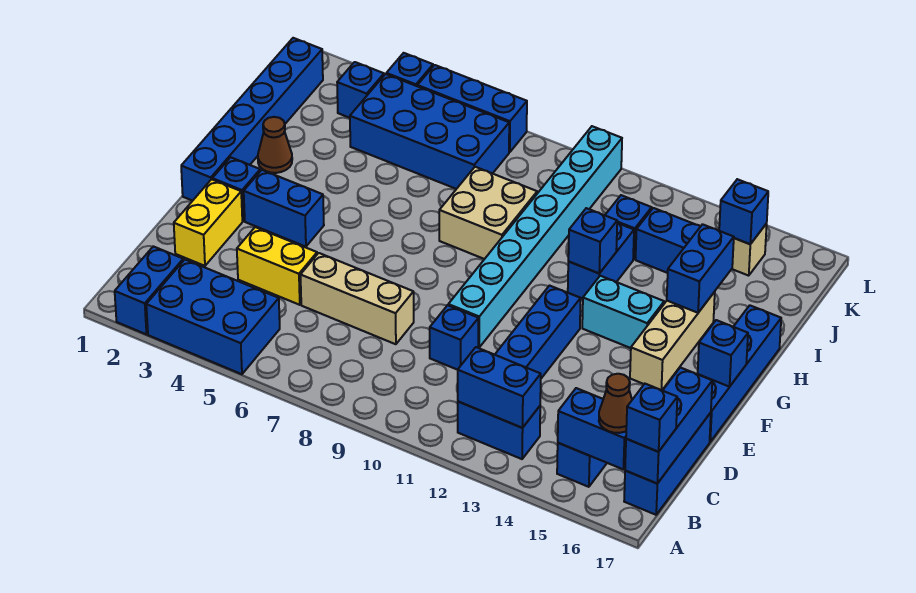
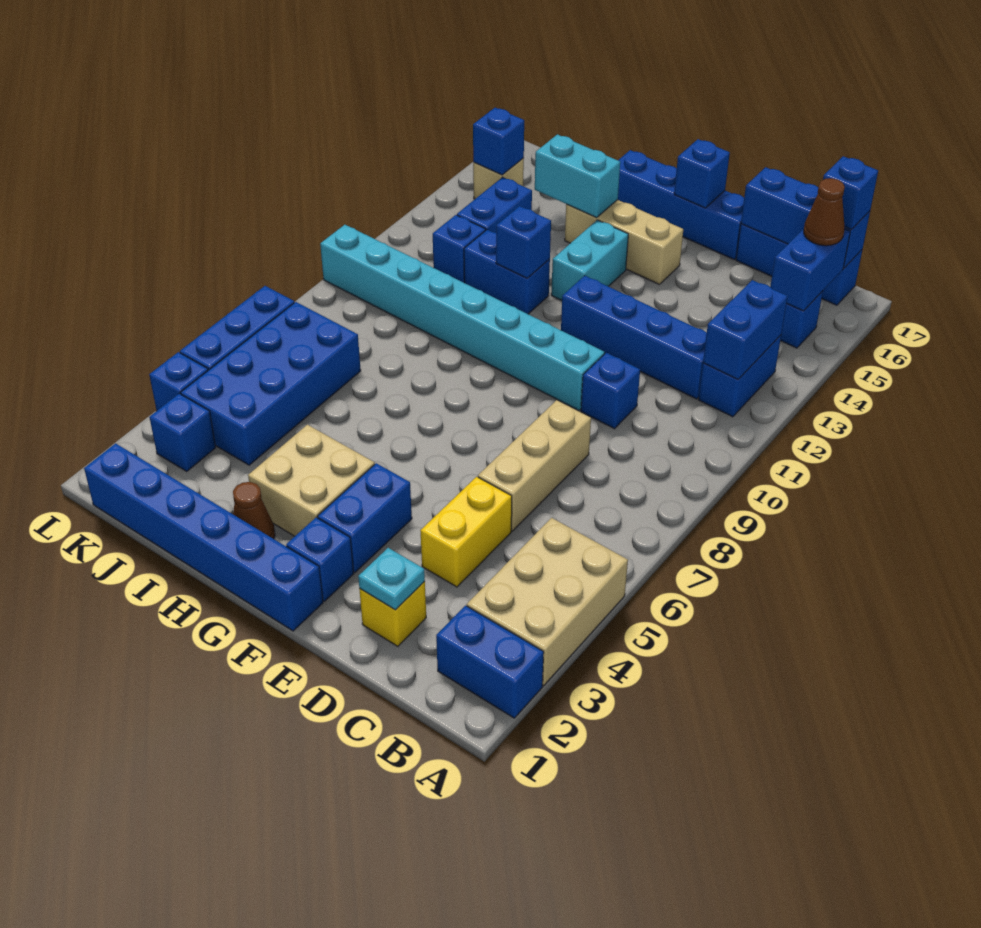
blue brick A3:B5 level 1 -> tan brick A3:B5 level 1
yellow brick D2:E2 level 1 -> yellow brick D2 level 1
none -> cyan plate D2 level 2
tan brick H8:I9 level 1 -> tan brick G3:H4 level 1
blue brick H15:I15 level 2 -> cyan brick H15:I15 level 2

